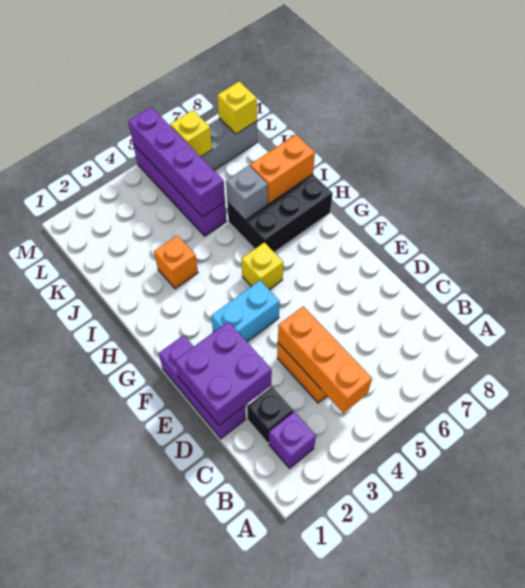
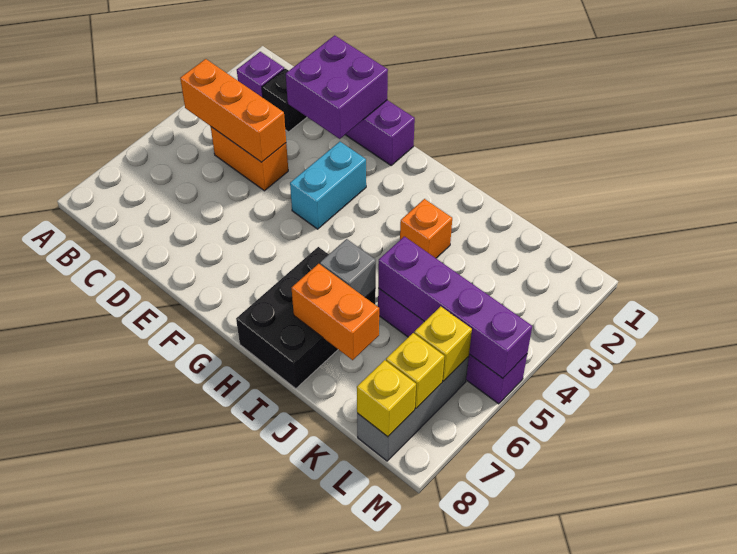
yellow brick G5 level 1 -> yellow brick L7 level 2
orange brick I7:I8 level 2 -> orange brick I7:J7 level 2

